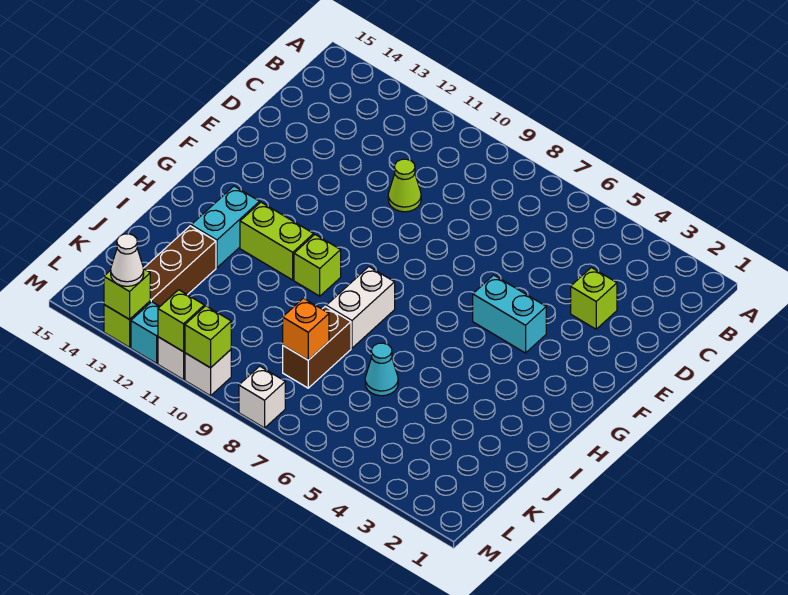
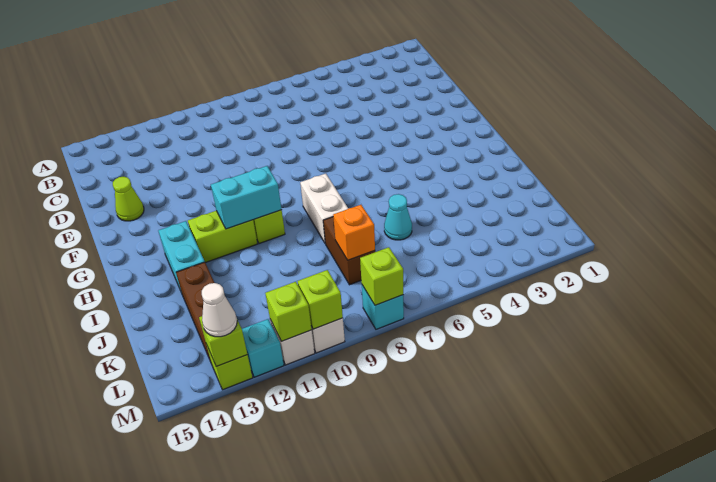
lime brick D3 level 1 -> lime brick M8 level 2
lime cone D10 level 1 -> lime cone E14 level 1
cyan brick F4:F5 level 1 -> cyan brick H10:H11 level 2
white brick M8 level 1 -> cyan brick M8 level 1

